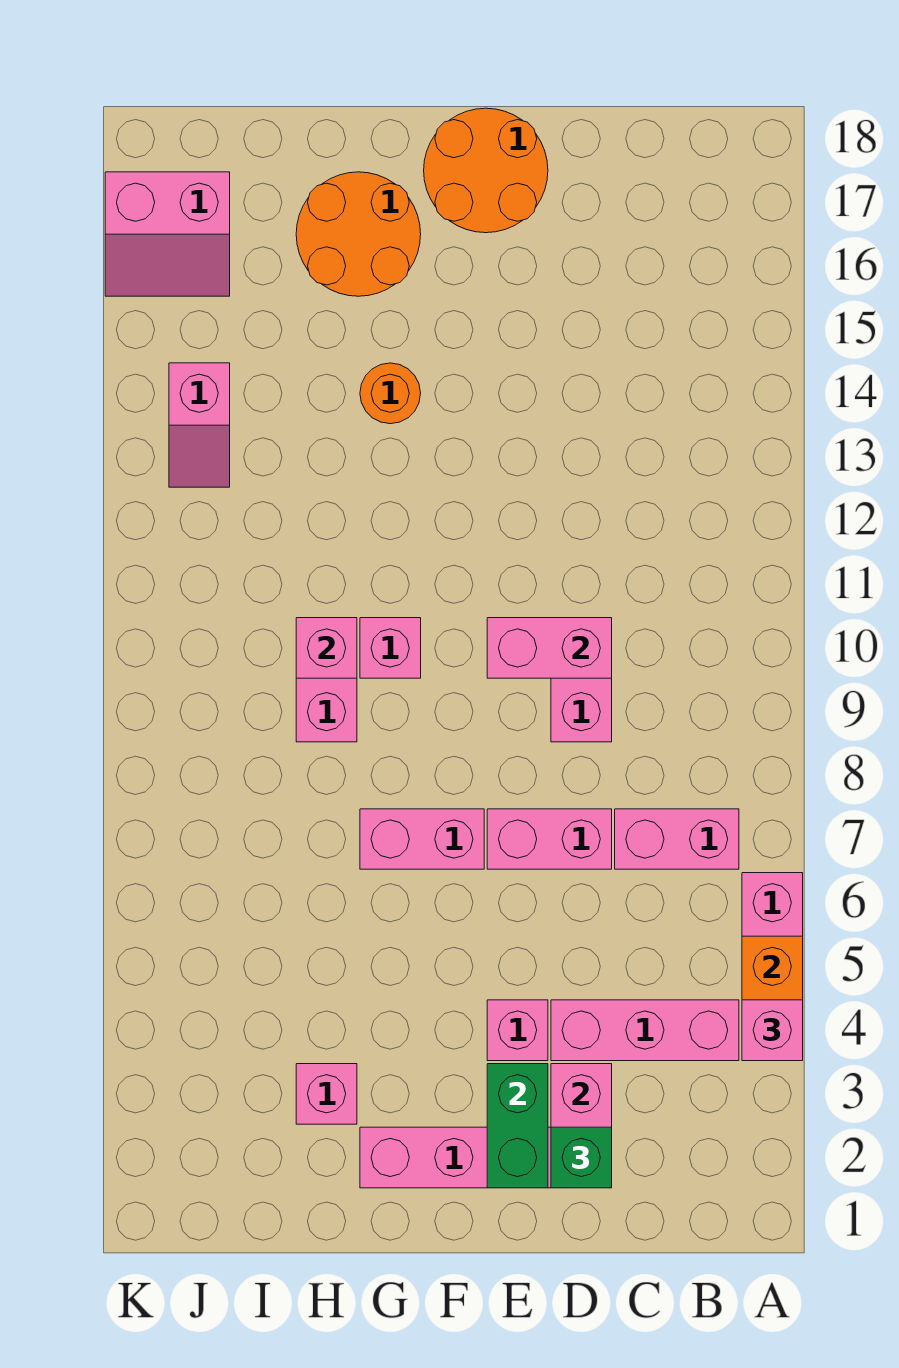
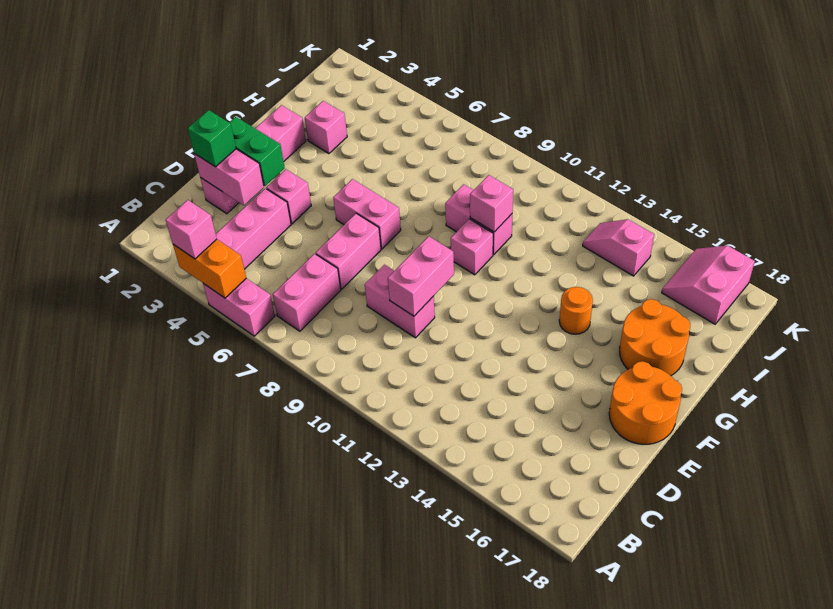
pink brick F7:G7 level 1 -> pink brick F6:F7 level 1

